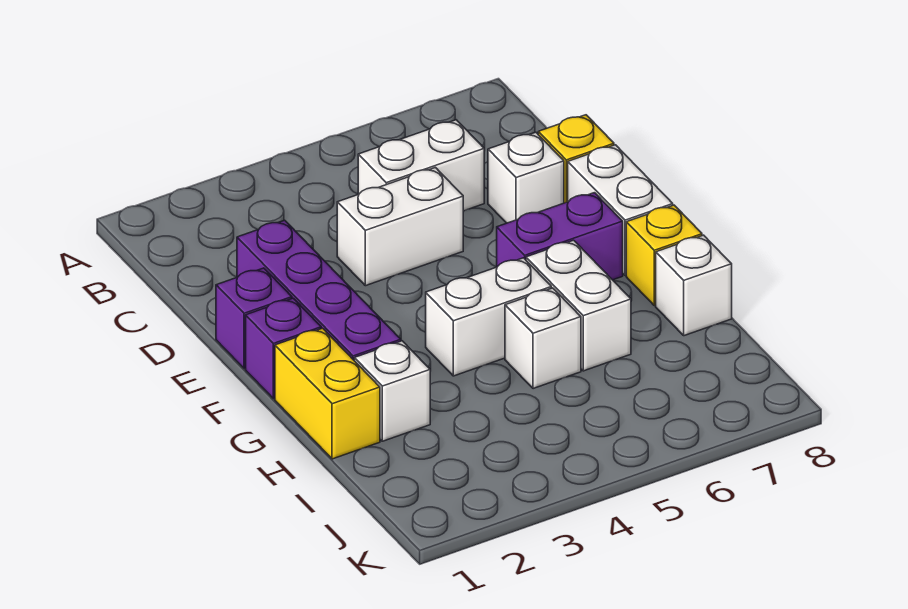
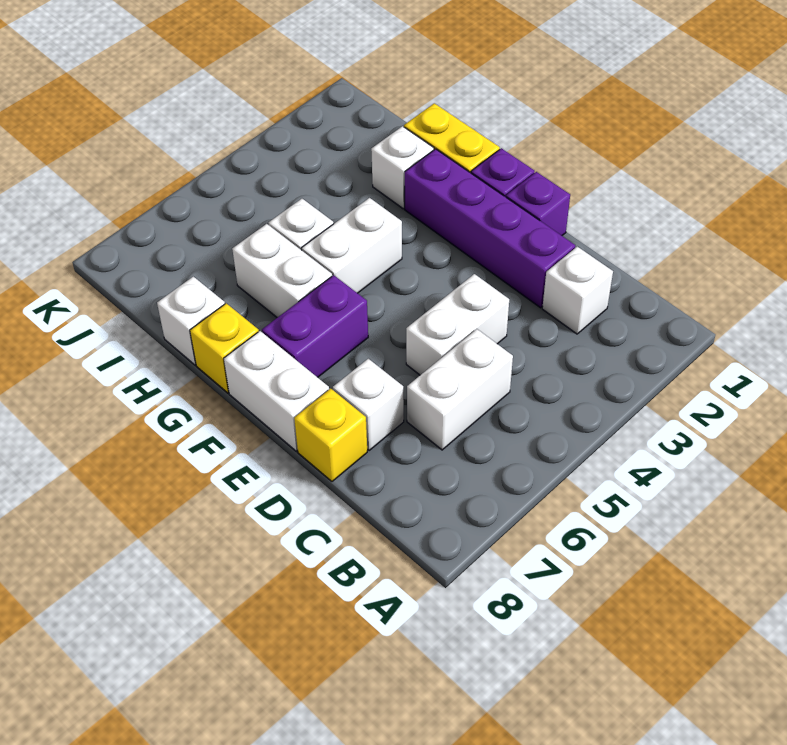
none -> white brick C2 level 1

